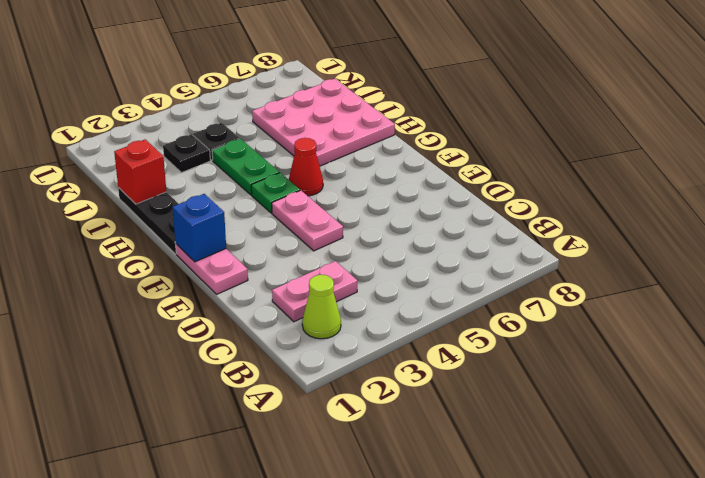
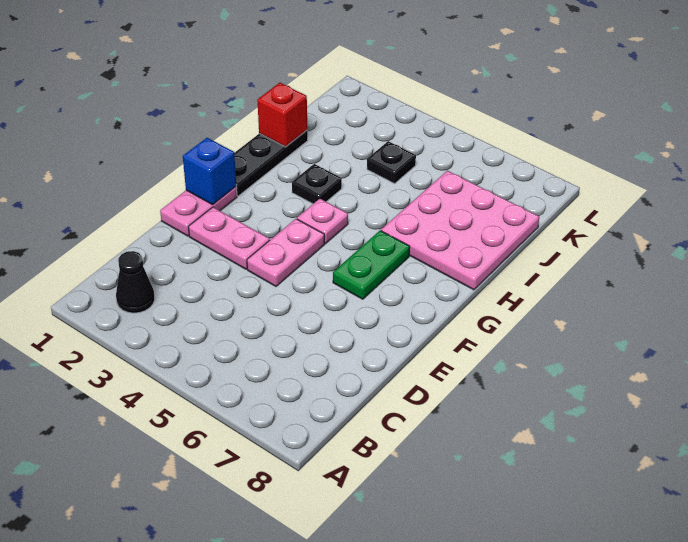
lime cone B2 level 1 -> black cone B2 level 1
pink plate C2:C3 level 1 -> pink plate E2:E3 level 1
green plate G4 level 1 -> pink plate G4 level 1
red cone G5 level 1 -> none
green plate H4:I4 level 1 -> green plate F6:G6 level 1
black plate J3 level 1 -> black plate H3 level 1

